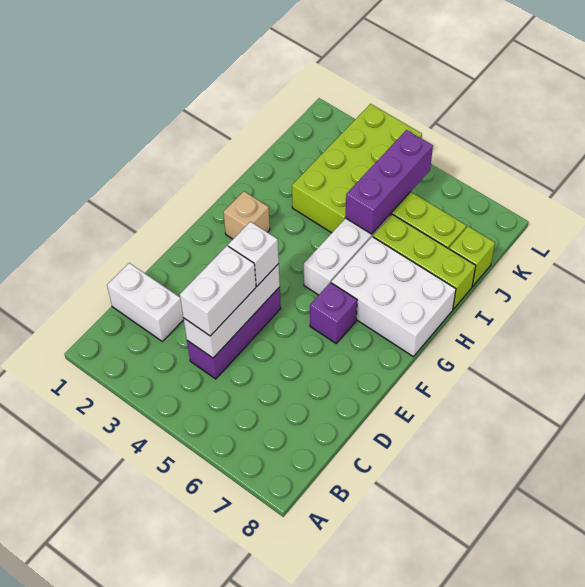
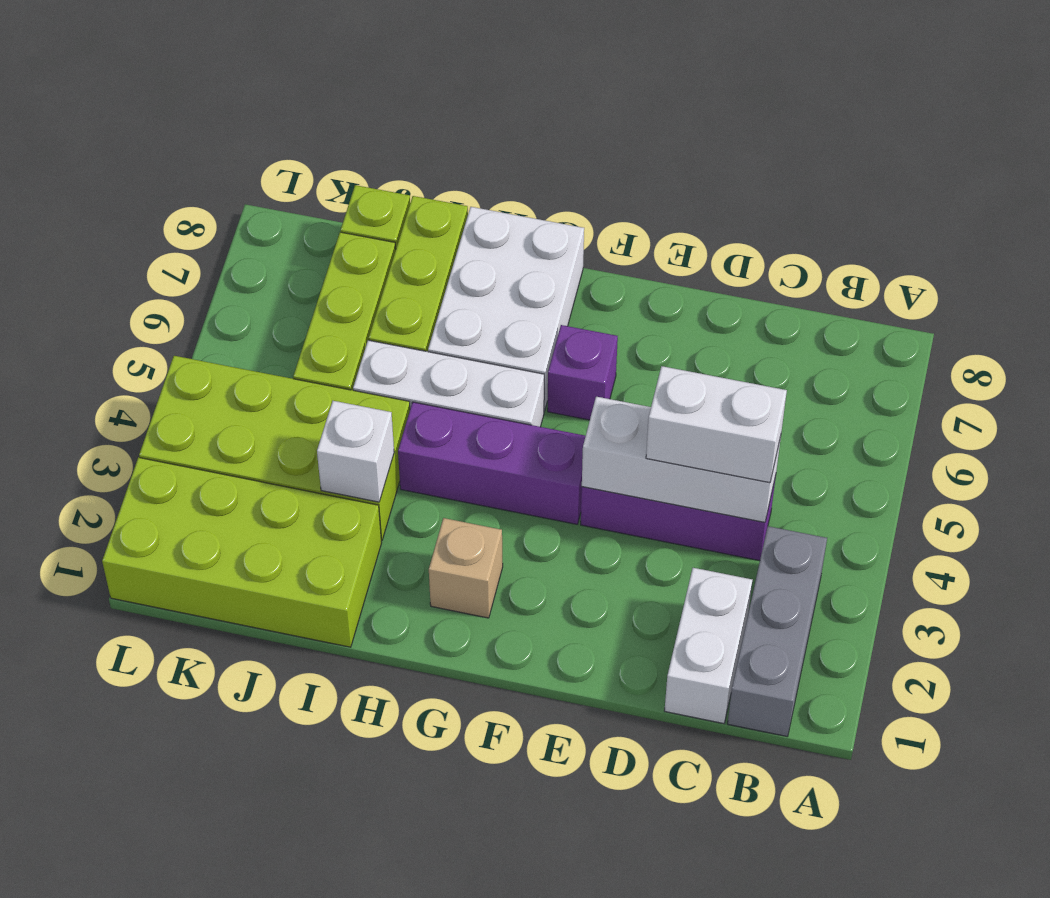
none -> grey brick B1:B3 level 1
white brick E4 level 3 -> white brick I3 level 2
none -> lime brick I1:L2 level 1
purple brick I5:K5 level 2 -> purple brick F4:H4 level 1

